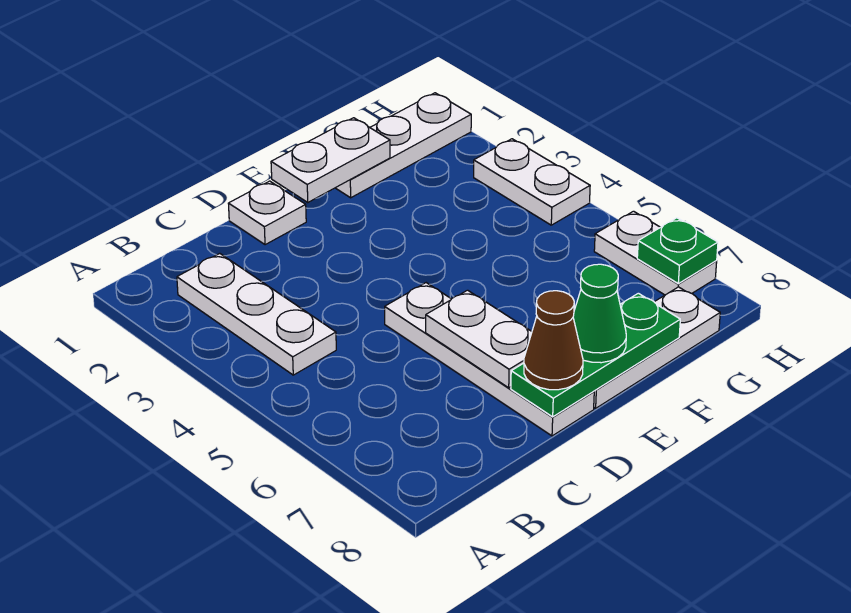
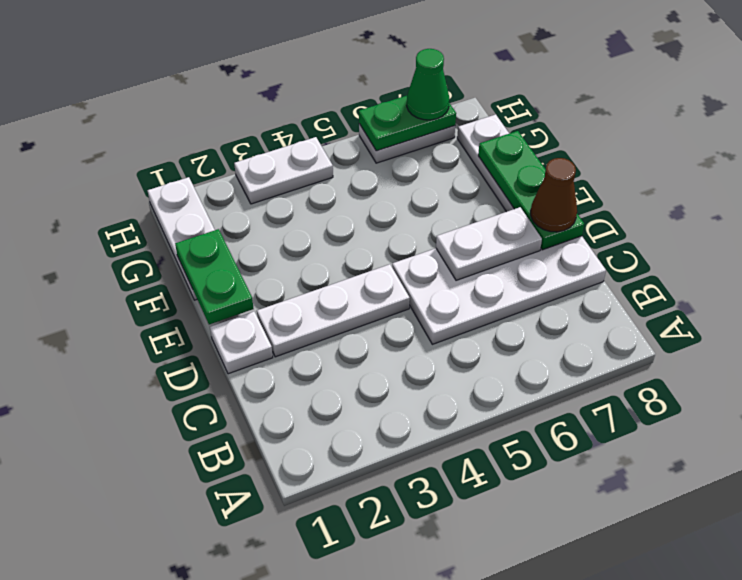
white plate B2:B4 level 1 -> white plate D2:D4 level 1
white plate D5:D8 level 1 -> white plate C5:D8 level 1
white plate E1:F1 level 2 -> green plate E1:F1 level 2
green cone E8 level 3 -> green cone H7 level 3
green plate H7 level 2 -> green plate H6:H7 level 2

